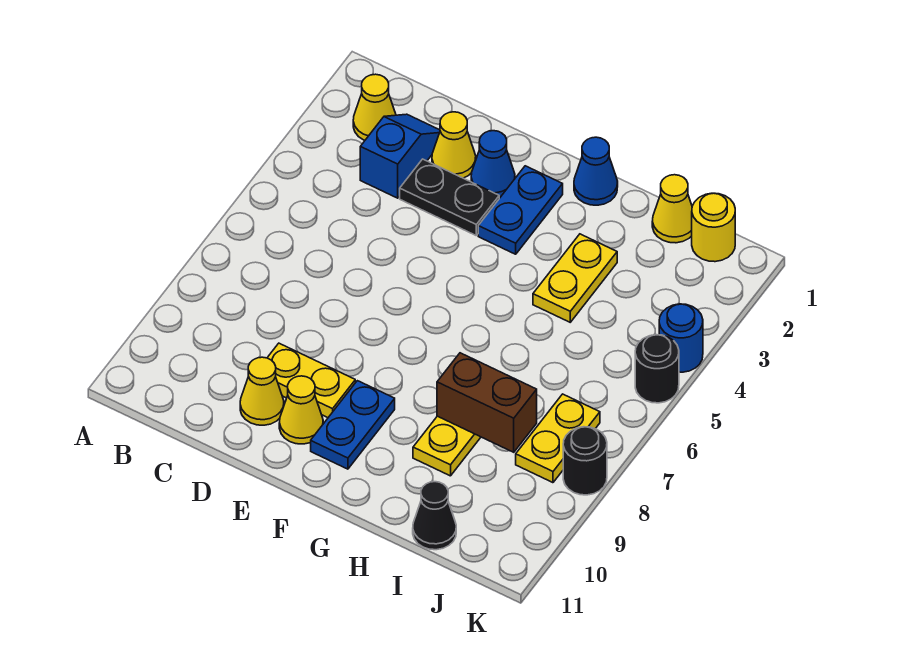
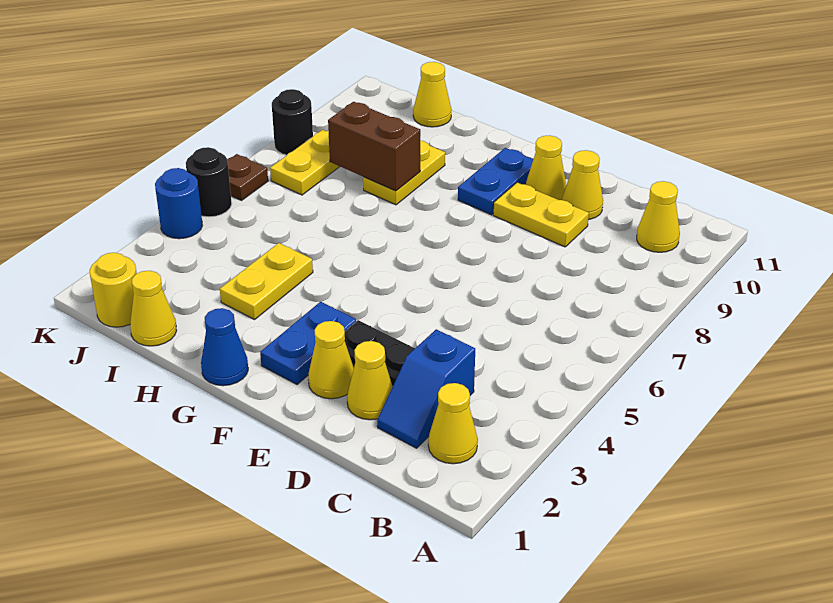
none -> yellow cone B10 level 1
blue cone E2 level 1 -> yellow cone E2 level 1
black cone I11 level 1 -> yellow cone I11 level 1
none -> brown plate K6 level 1

